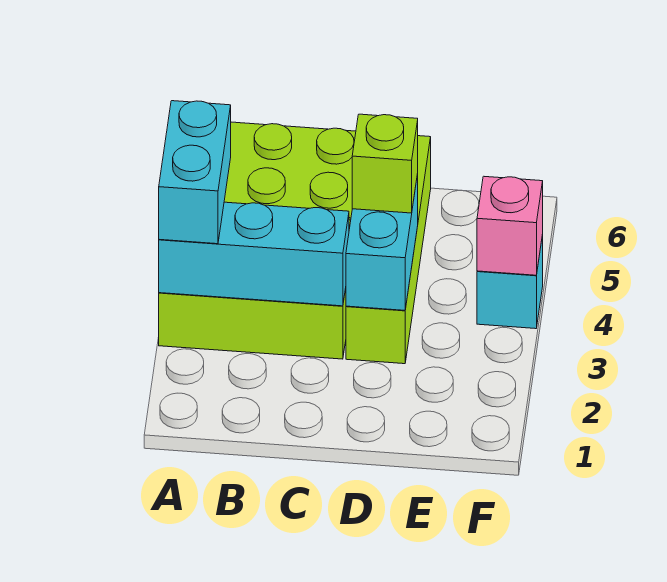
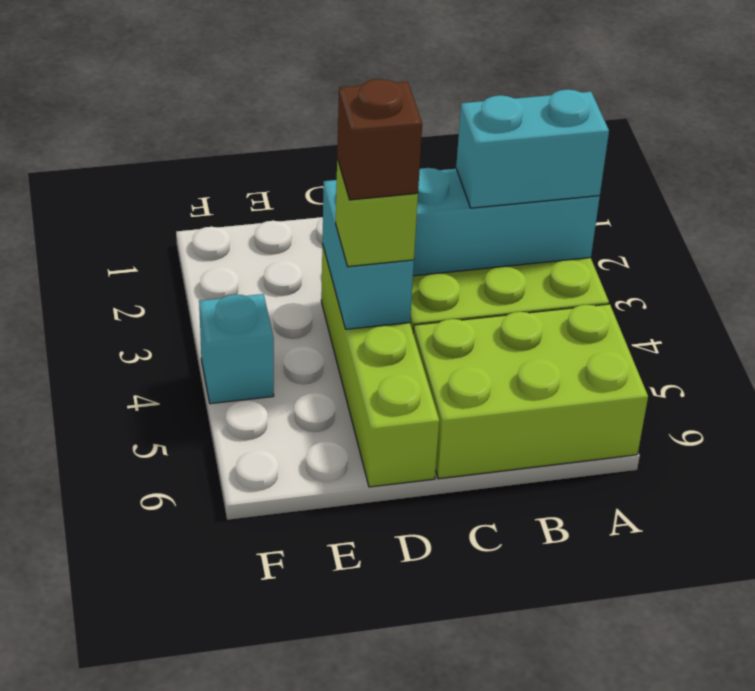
cyan brick A3:A4 level 3 -> cyan brick A3:B3 level 3
none -> brown brick D4 level 4
pink brick F4 level 2 -> none

